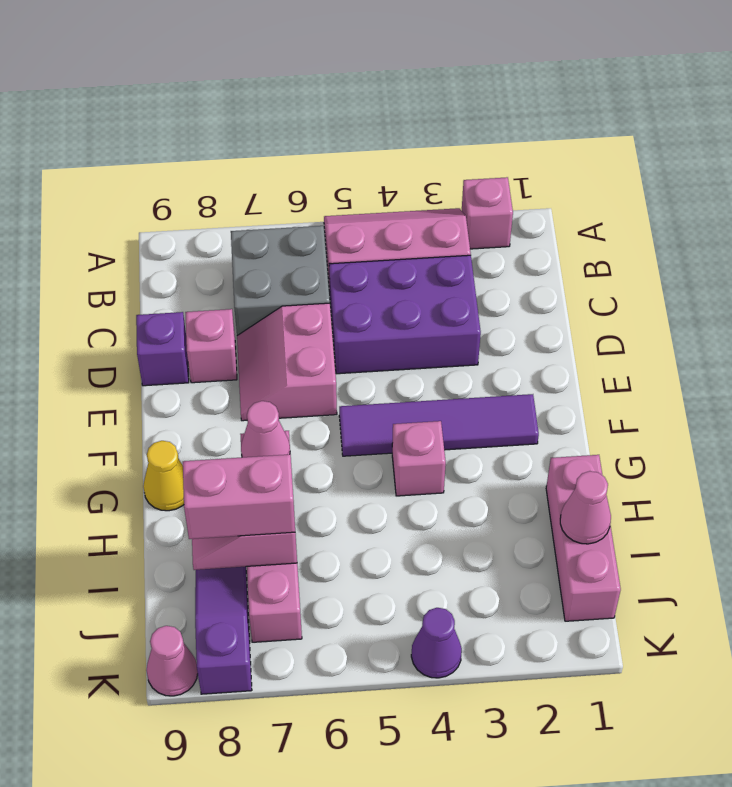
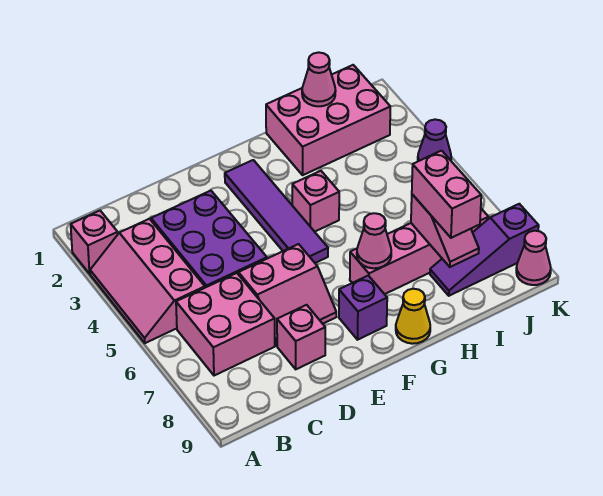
grey brick B6:C7 level 1 -> pink brick B6:C7 level 1
purple brick D9 level 1 -> purple brick F8 level 1
pink brick H1:J1 level 1 -> pink brick H1:J2 level 1

